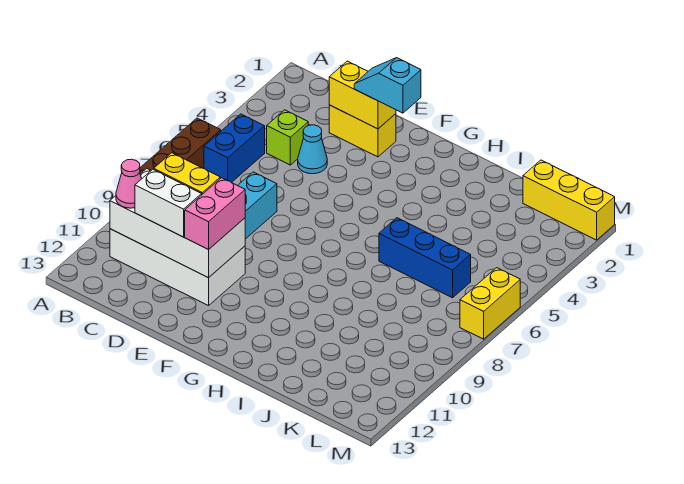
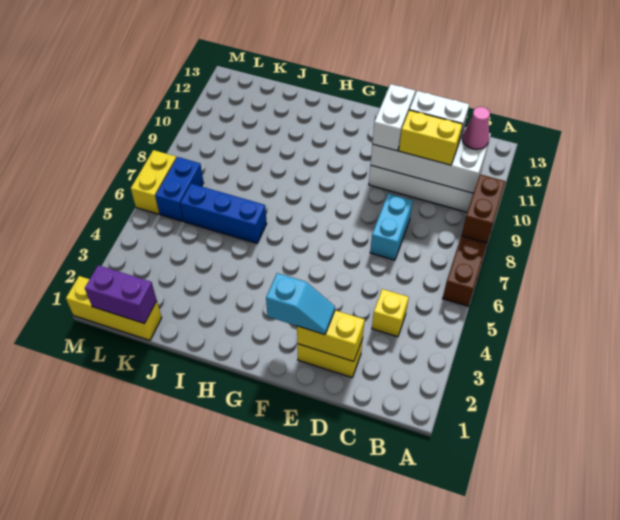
none -> brown brick A8:A9 level 2
blue brick B5:B6 level 1 -> blue brick L6:L7 level 1
lime brick C4 level 1 -> yellow brick C4 level 1
cyan cone D4 level 1 -> none
pink brick E10:E11 level 3 -> white brick E10:E11 level 3
none -> purple brick K1:L1 level 2

